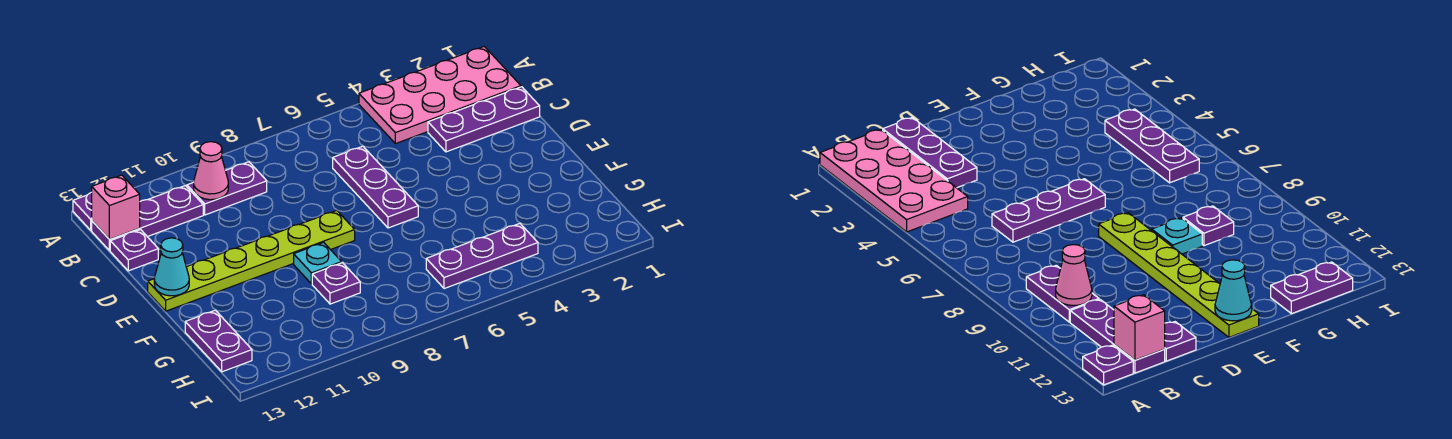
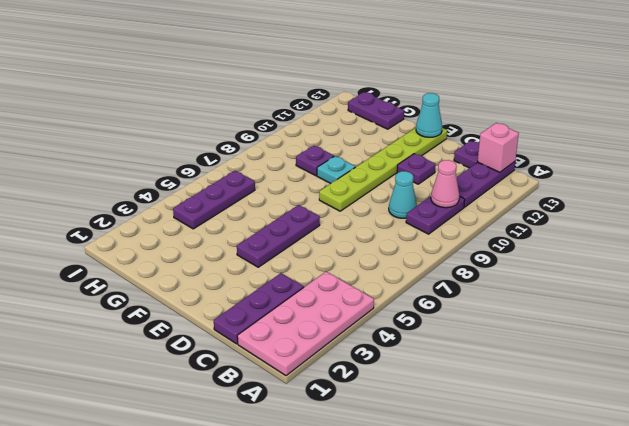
purple plate A13 level 1 -> purple plate D11 level 1
purple plate C6:E6 level 1 -> purple plate E4:E6 level 1
none -> cyan cone C9 level 1

